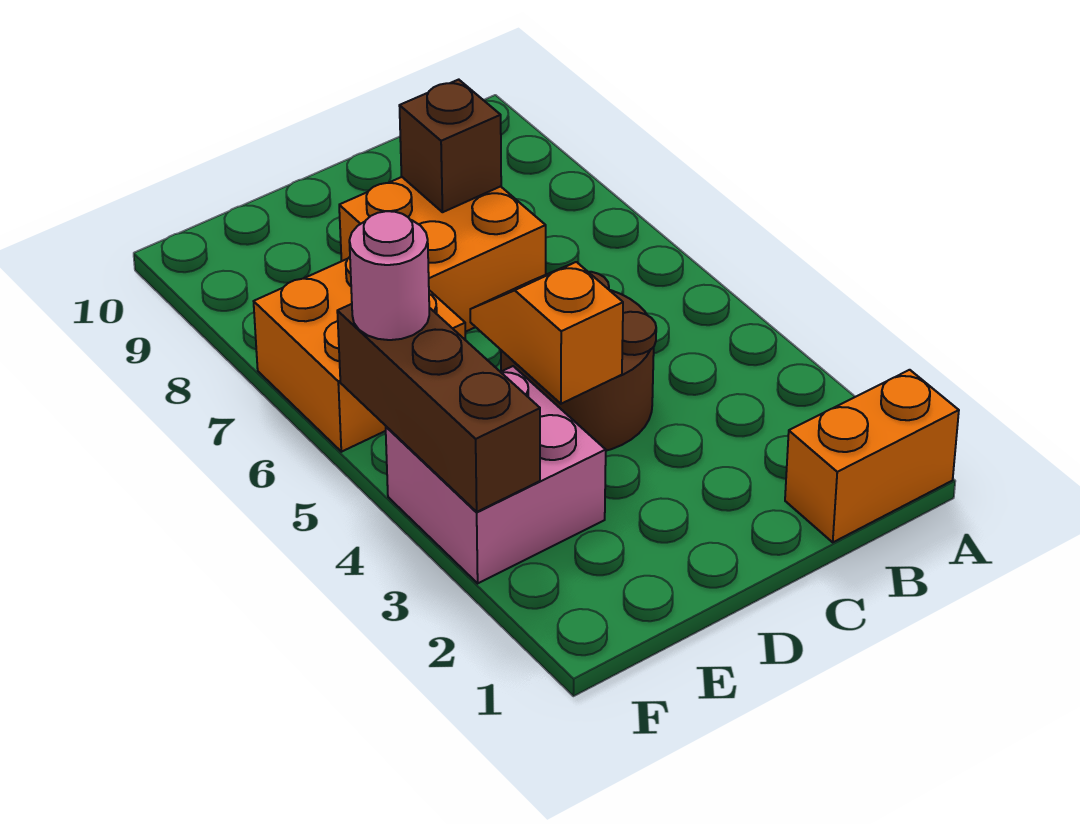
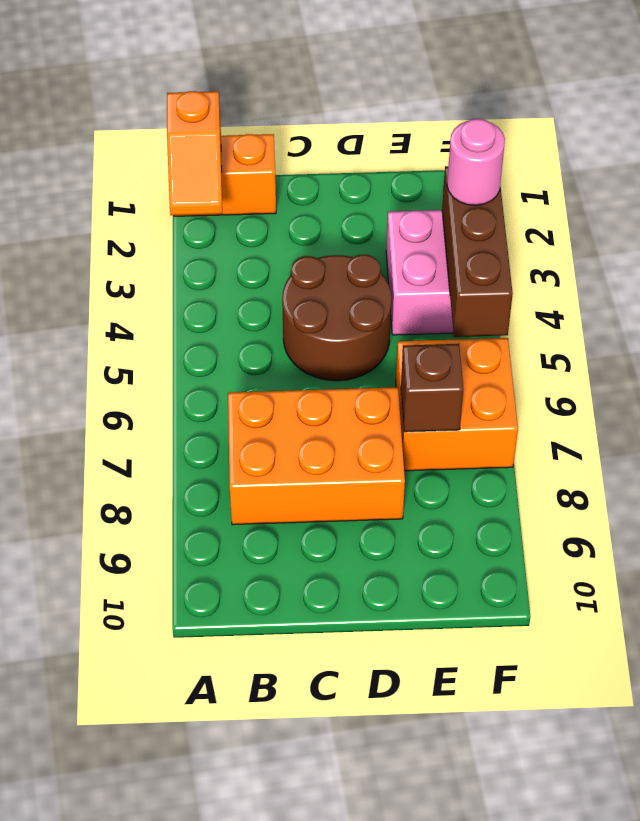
orange brick C7:D8 level 1 -> orange brick B7:D8 level 1
brown brick C8 level 2 -> brown brick E7 level 2
orange slope D4:D5 level 2 top 4 -> orange slope A1:A2 level 2 top 1
pink round brick F5 level 3 -> pink round brick F3 level 3

